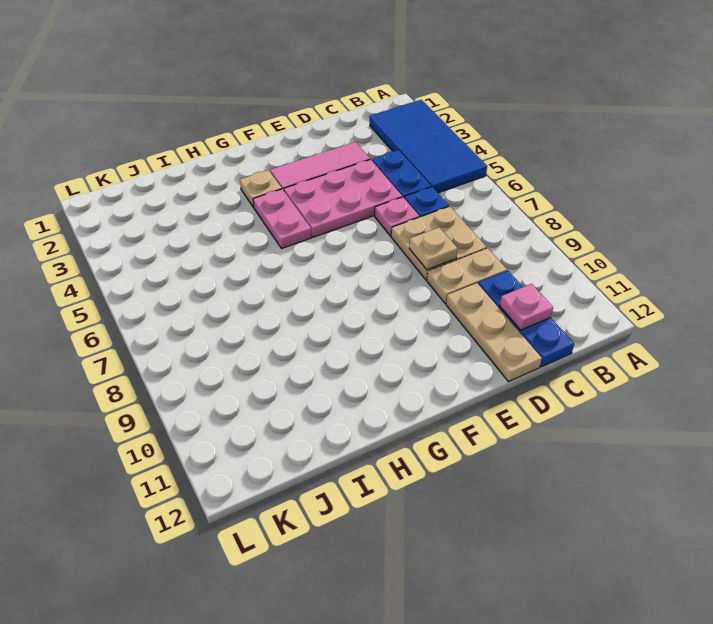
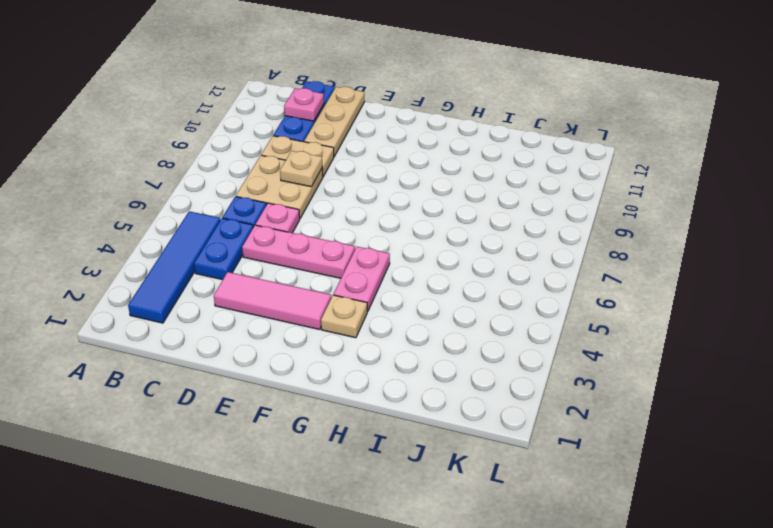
blue tile A2:B5 level 1 -> blue tile B2:B5 level 1
pink plate D4:F5 level 1 -> pink plate D5:F5 level 1

